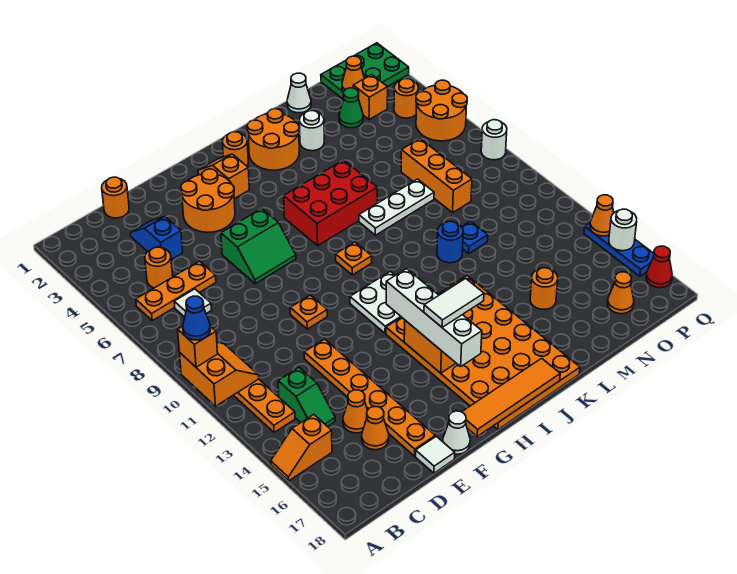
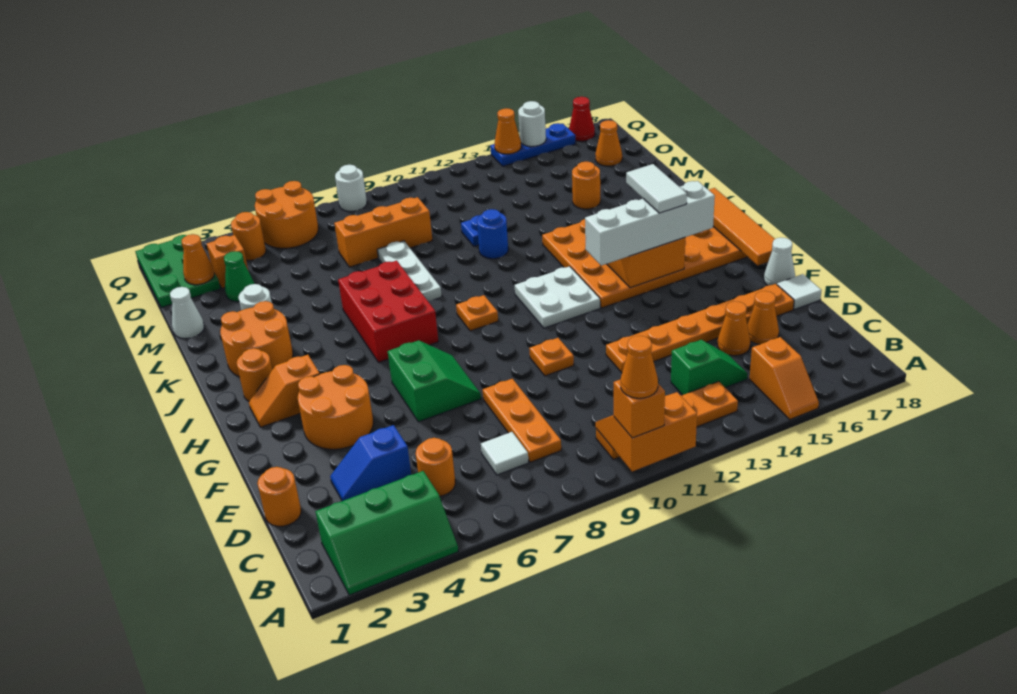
none -> green slope A2:B4 level 1 top B
blue cone A10 level 4 -> orange cone A10 level 4
orange plate B6:D6 level 1 -> orange plate C8:E8 level 1

